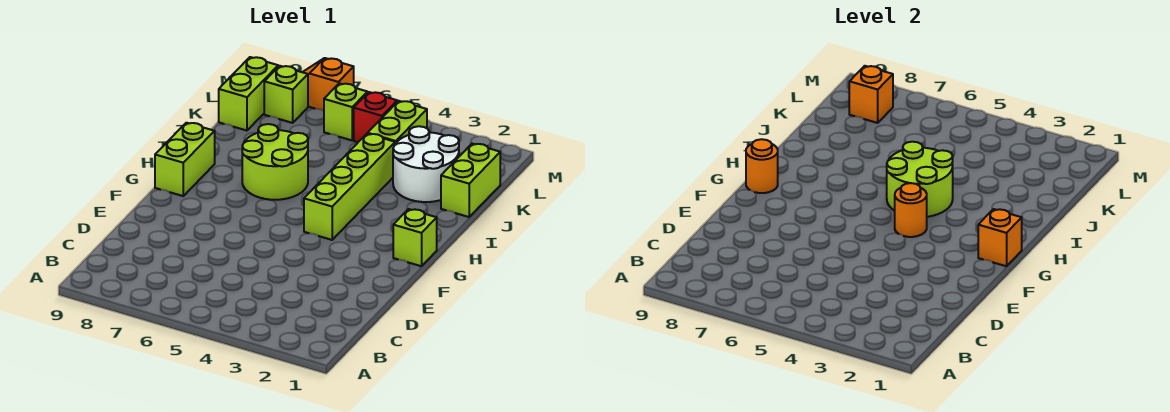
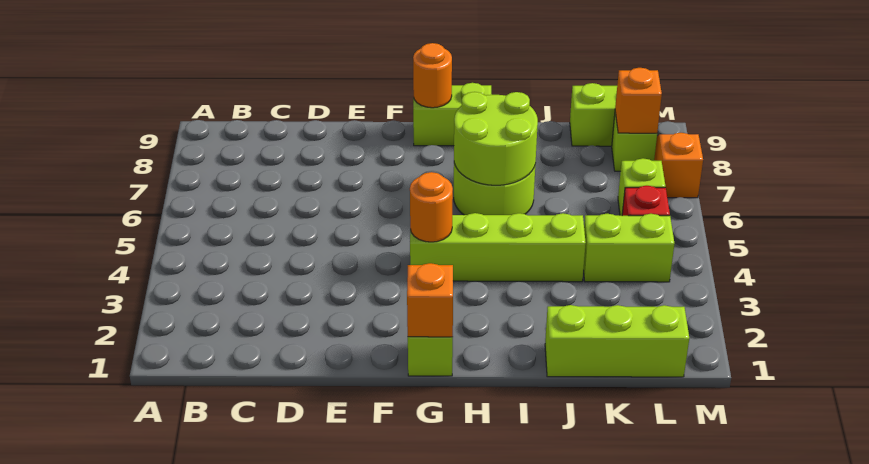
lime round brick H4:I5 level 2 -> lime round brick H6:I7 level 2
lime brick J1:K1 level 1 -> lime brick J1:L1 level 1
white round brick J2:K3 level 1 -> none

